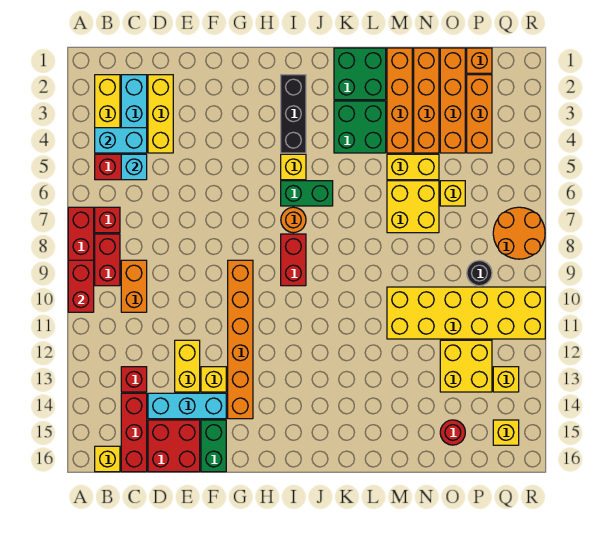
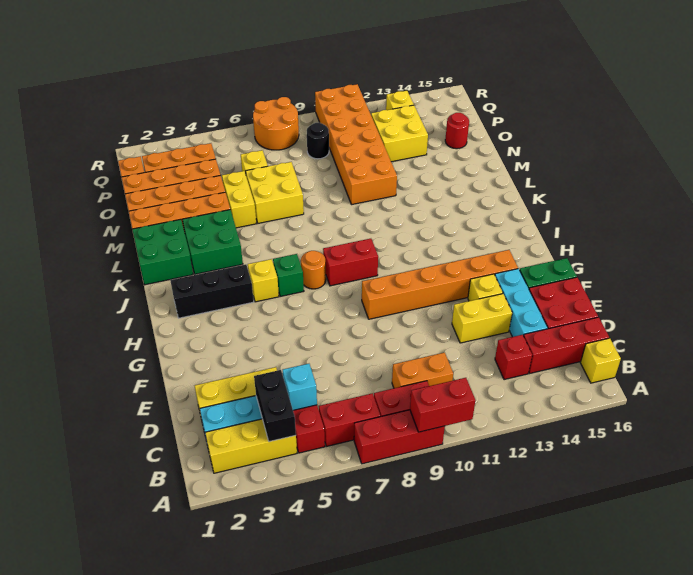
cyan brick B4:C4 level 2 -> black brick B4:C4 level 2
red brick B7 level 1 -> red brick B6:B7 level 1
green brick I6:J6 level 1 -> green brick I6 level 1
yellow brick M10:R11 level 1 -> orange brick M10:R11 level 1
yellow brick Q15 level 1 -> none

